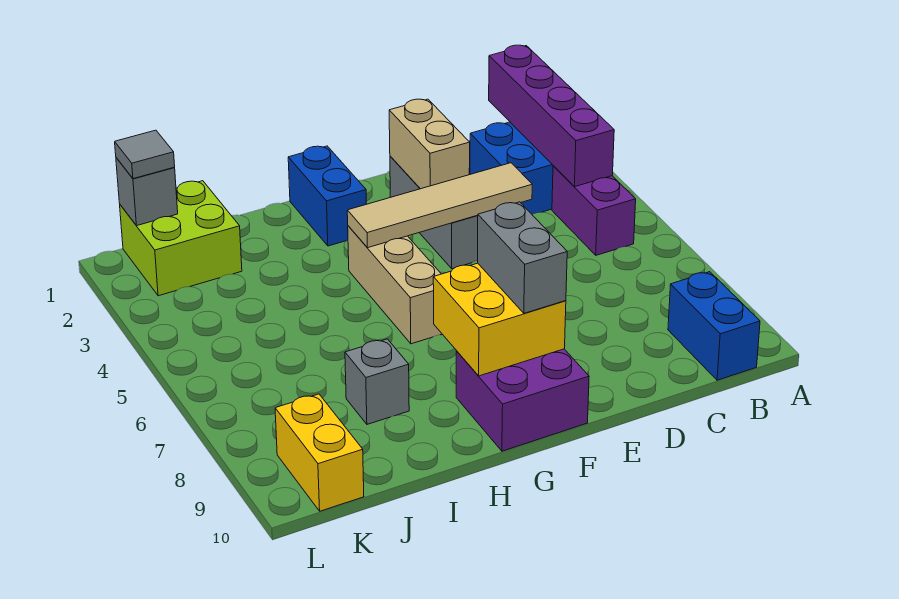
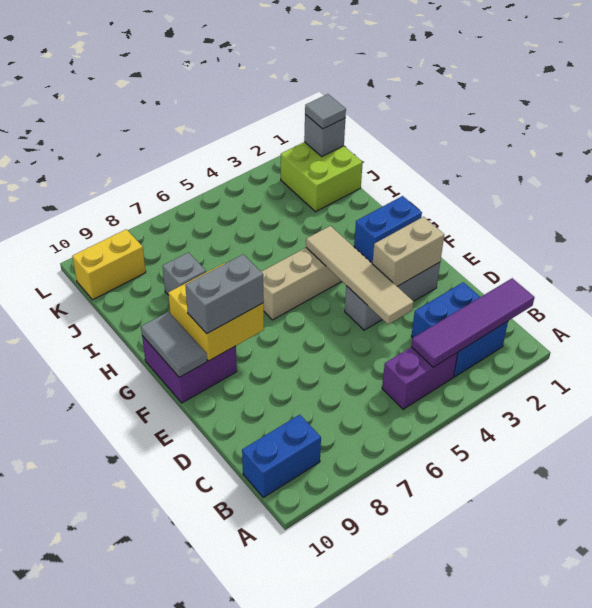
purple brick B1:B4 level 2 -> purple tile B1:B4 level 2
none -> grey tile F10:G10 level 2

